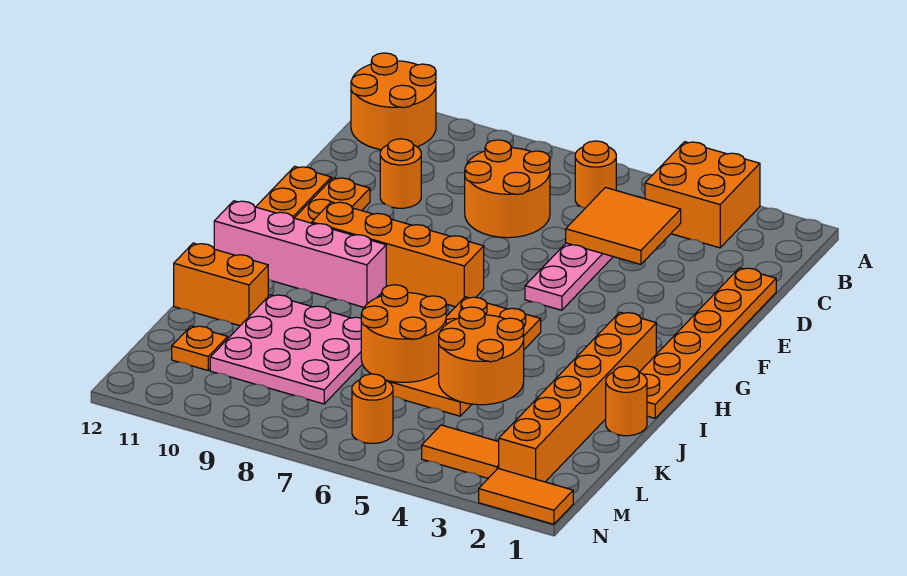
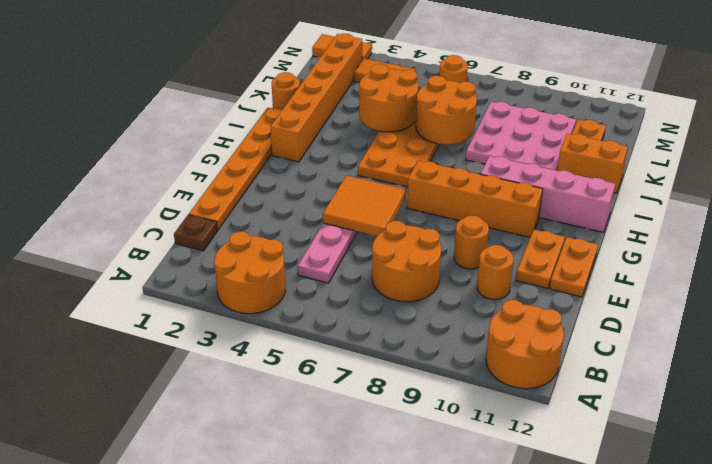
orange brick A3:B4 level 1 -> orange round brick A3:B4 level 1
orange round brick B6 level 1 -> orange round brick E9 level 1
none -> brown plate C1 level 1
orange tile C4:D5 level 2 -> orange tile E5:F6 level 2

